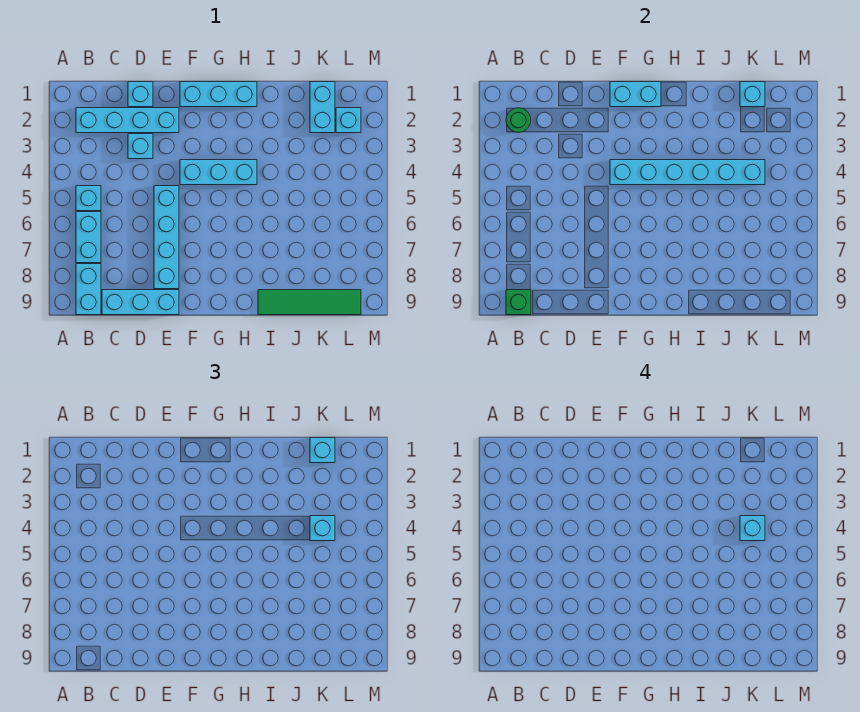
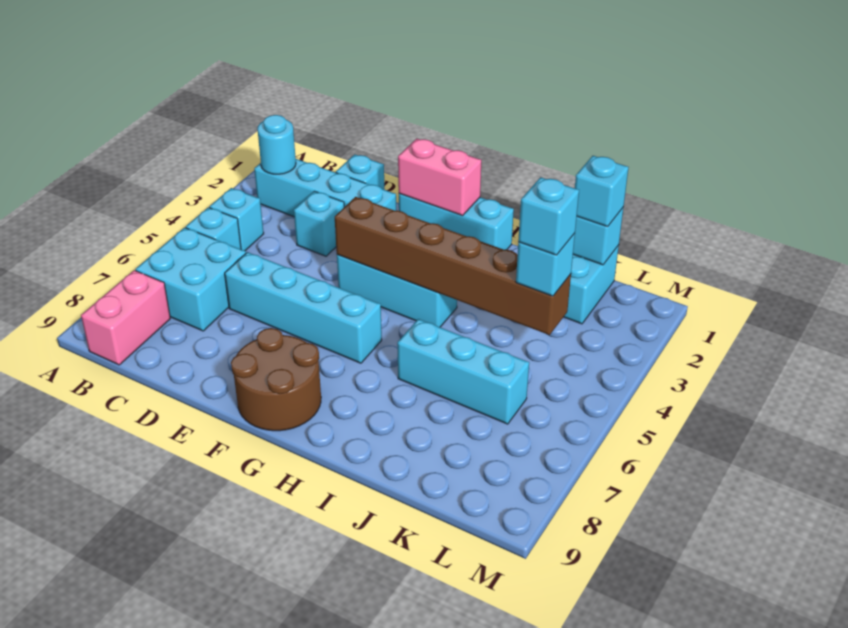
green round brick B2 level 2 -> cyan round brick B2 level 2
cyan brick B6:B7 level 1 -> cyan brick B6:C7 level 1
cyan brick B8:B9 level 1 -> pink brick B8:B9 level 1
green brick B9 level 2 -> none
cyan brick C9:E9 level 1 -> cyan brick I6:K6 level 1
cyan brick E5:E8 level 1 -> cyan brick D6:G6 level 1
cyan brick F1:G1 level 2 -> pink brick F1:G1 level 2
cyan brick F4:K4 level 2 -> brown brick F4:K4 level 2
none -> brown round brick F8:G9 level 1
green tile I9:L9 level 1 -> none
cyan brick L2 level 1 -> cyan brick B4 level 1

